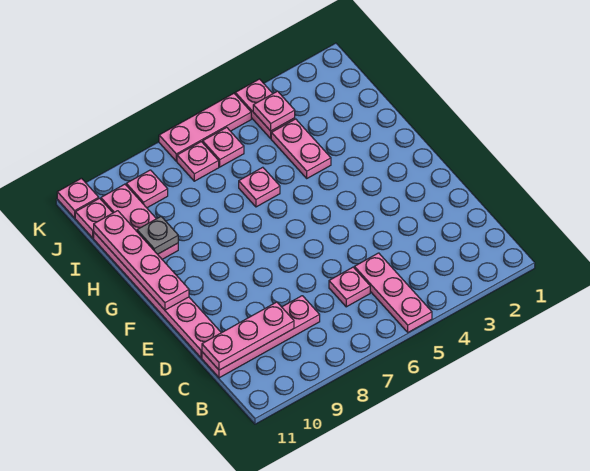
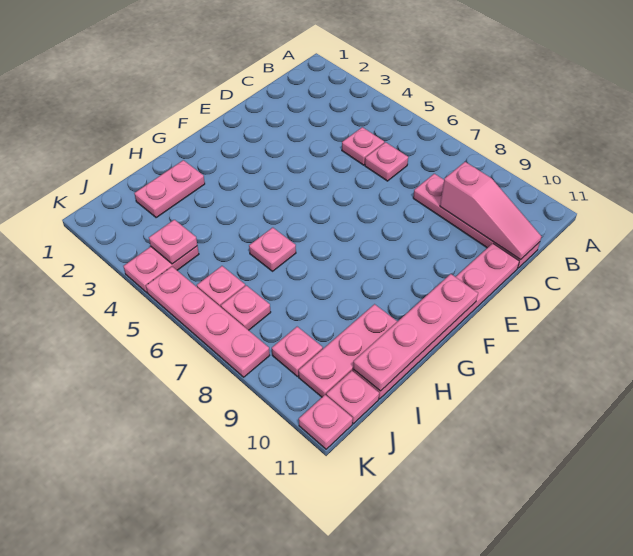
pink plate A5:C5 level 1 -> pink plate C5 level 1
pink plate C9:C11 level 2 -> pink slope C9:C11 level 2 top 9
pink plate H4:I4 level 1 -> pink plate H2:I2 level 1
grey plate H10 level 2 -> none
pink plate K5:K7 level 1 -> pink plate K5:K8 level 1

